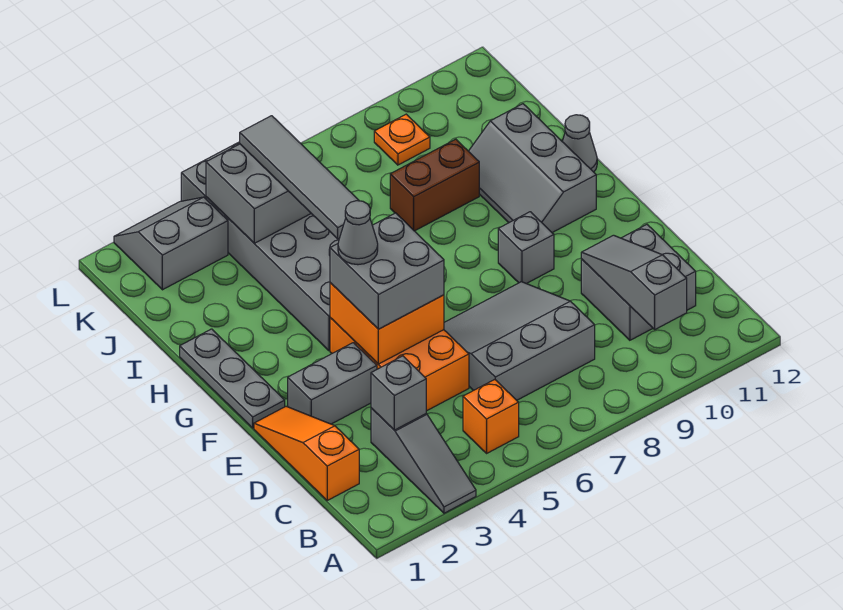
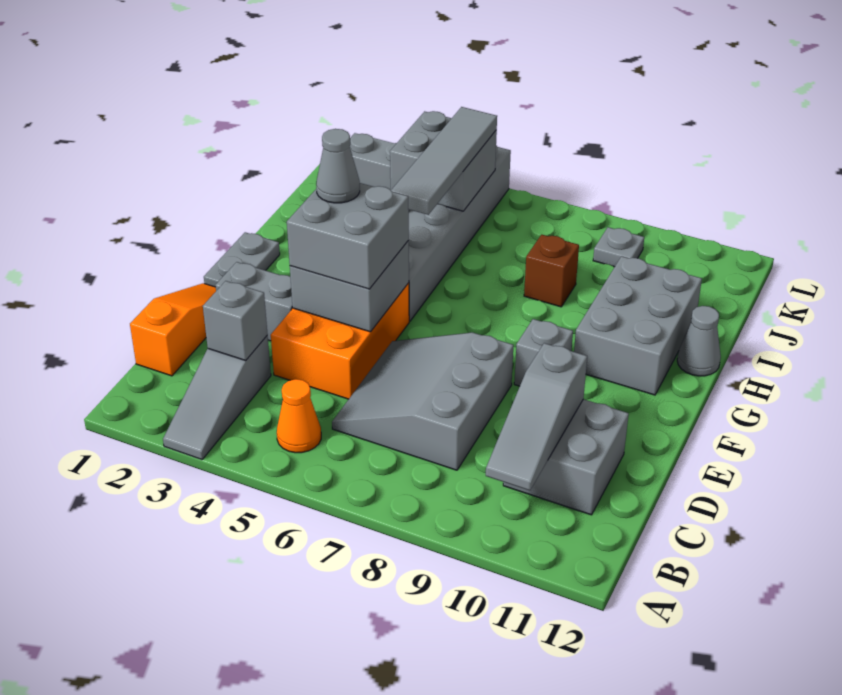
orange brick B5 level 1 -> orange cone B5 level 1
grey slope B10:D10 level 2 top B -> grey slope B10:D10 level 2 top D
grey slope C6:E8 level 1 top C -> grey slope C6:E8 level 1 top 8
orange brick E4:F5 level 2 -> grey brick E4:F5 level 2
grey plate F1:H1 level 1 -> grey plate F1:G1 level 1
grey slope G10:I11 level 1 top 11 -> grey brick G10:I11 level 1
brown brick I8:I9 level 1 -> brown brick I8 level 1
orange plate K9 level 1 -> grey plate K9 level 1

